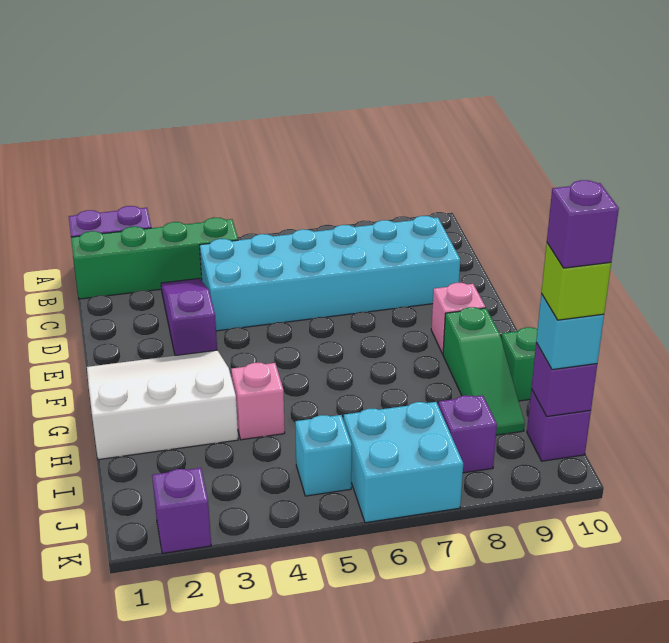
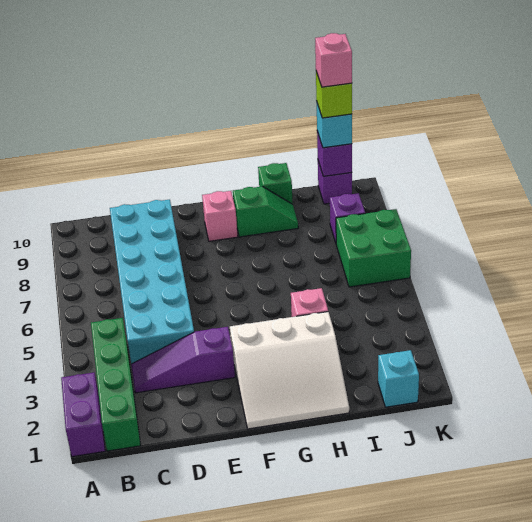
white slope F1:H3 level 1 top H -> white slope F1:H3 level 1 top 3
green slope G9:I9 level 1 top G -> green slope G9:H9 level 1 top G
cyan brick J5 level 1 -> cyan brick J1 level 1
cyan brick J6:K7 level 1 -> green brick J6:K7 level 1
purple brick J10 level 5 -> pink brick J10 level 5
purple brick K2 level 1 -> none

